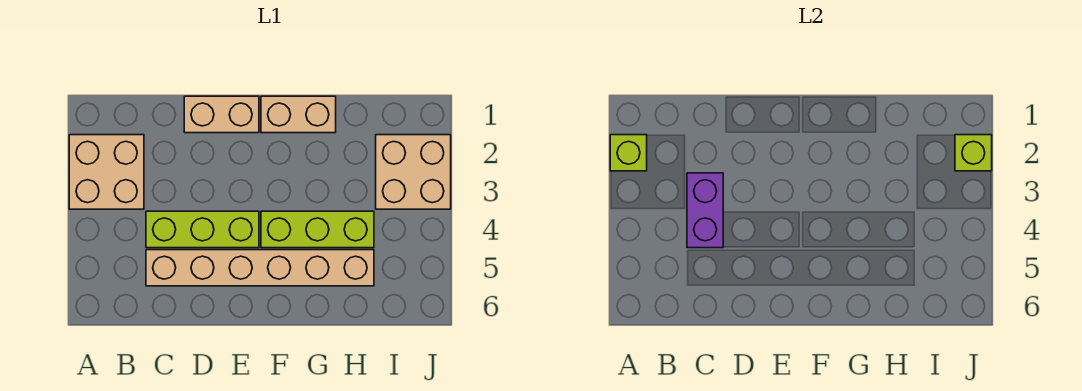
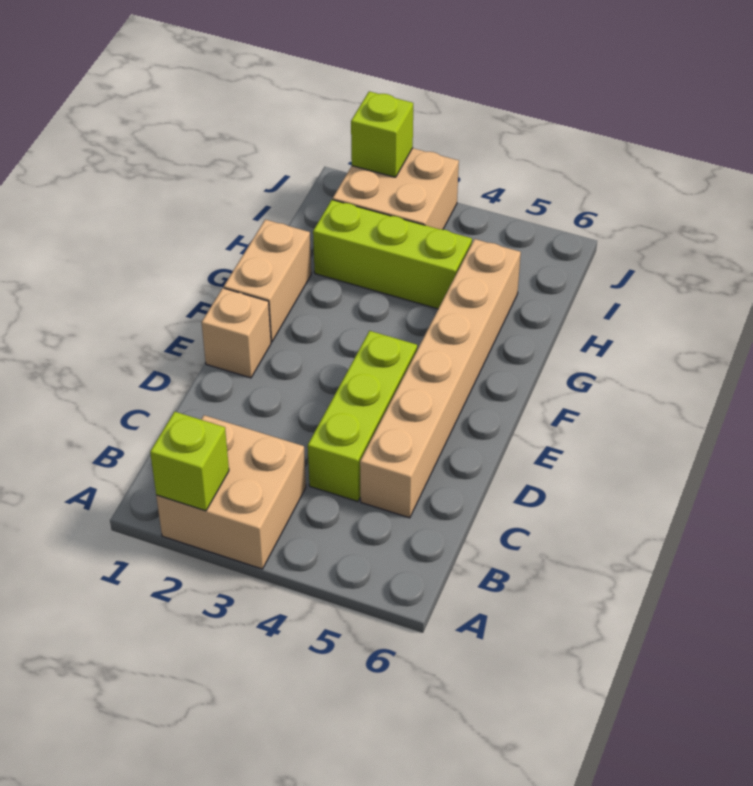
purple brick C3:C4 level 2 -> none
tan brick D1:E1 level 1 -> tan brick E1 level 1
lime brick F4:H4 level 1 -> lime brick H2:H4 level 1

